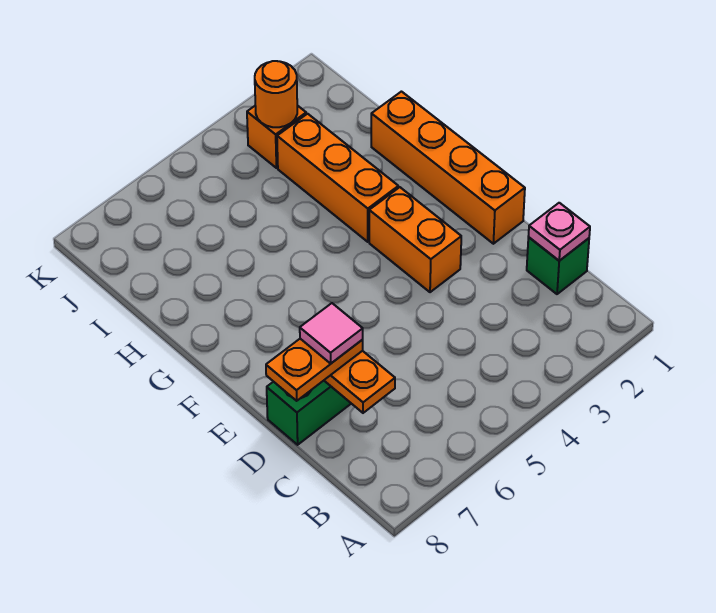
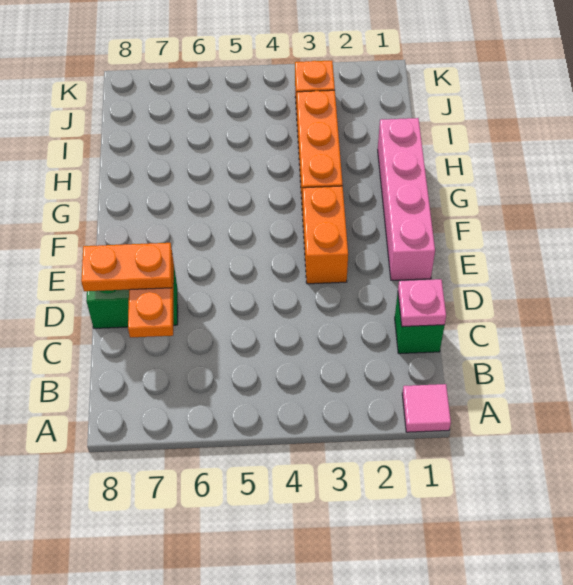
pink tile D7 level 4 -> pink tile A1 level 1
orange brick E1:H1 level 1 -> pink brick E1:H1 level 1
orange round brick J3 level 2 -> none

